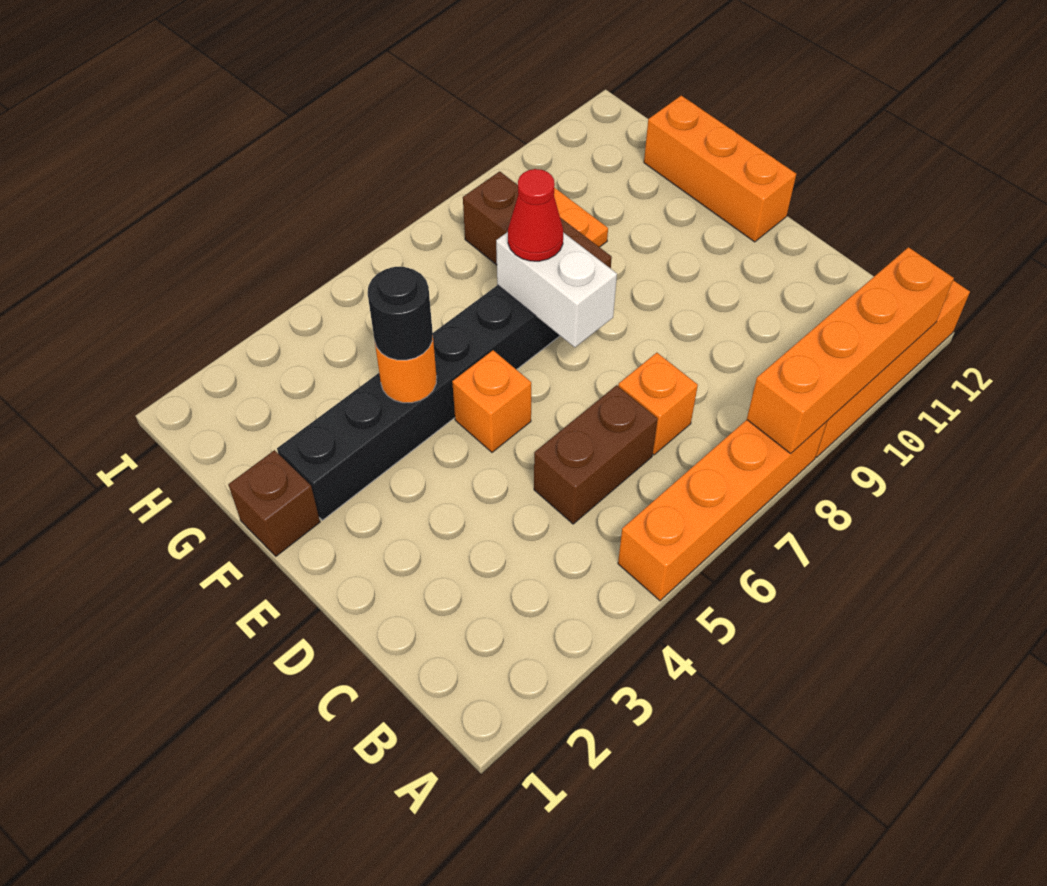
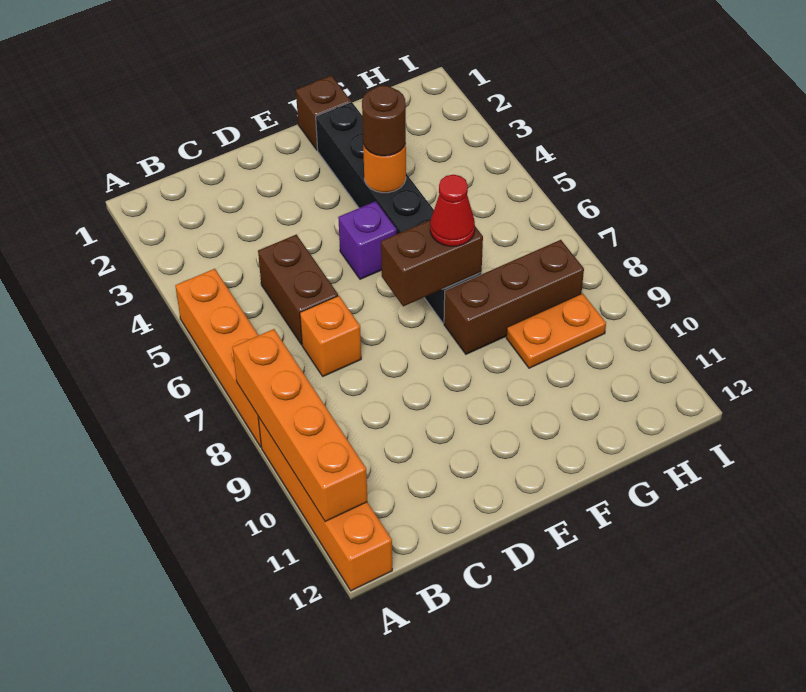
orange brick E5 level 1 -> purple brick E5 level 1
white brick E7:F7 level 2 -> brown brick E7:F7 level 2
orange brick E12:G12 level 1 -> none
black round brick F4 level 3 -> brown round brick F4 level 3

